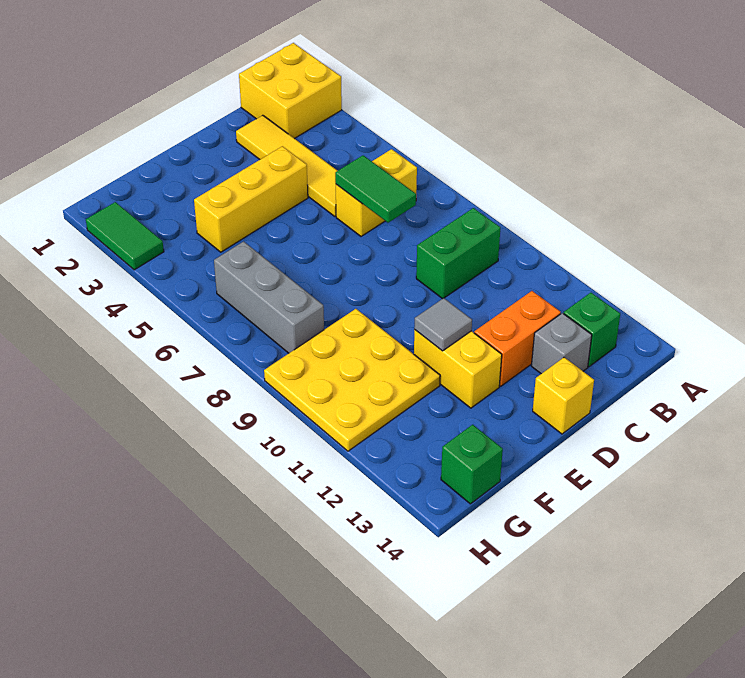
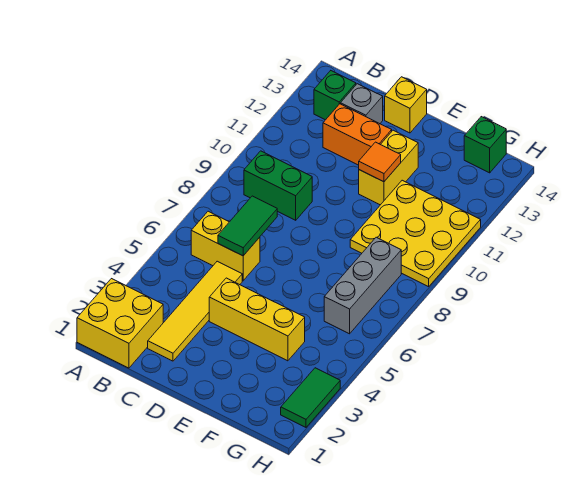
grey tile E11 level 2 -> orange tile E11 level 2

